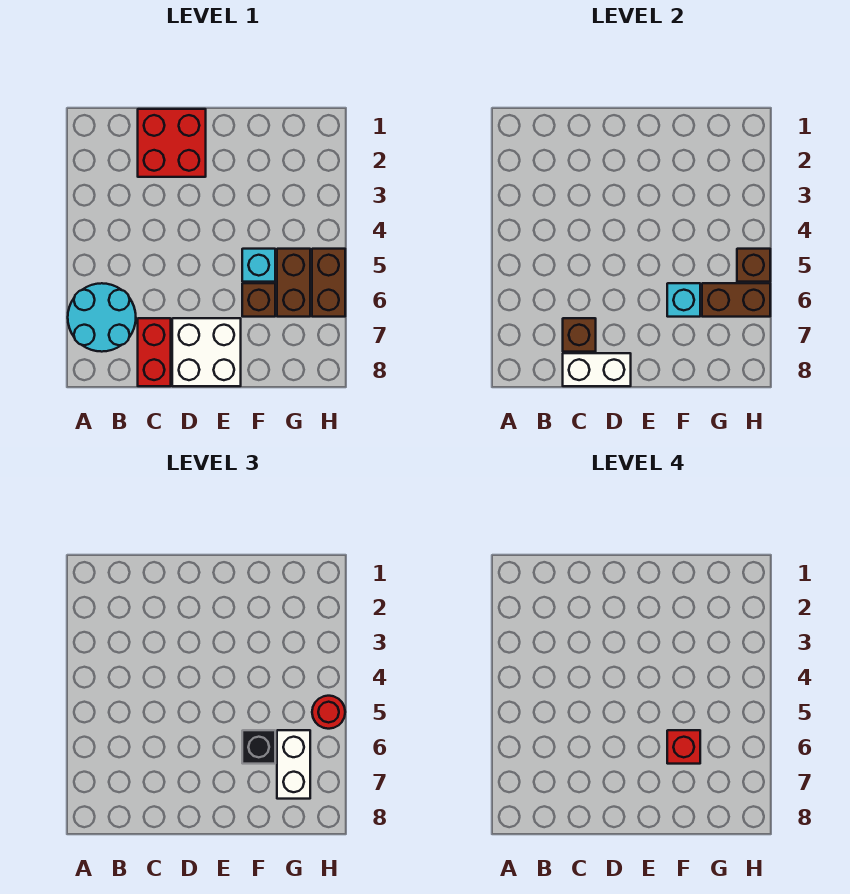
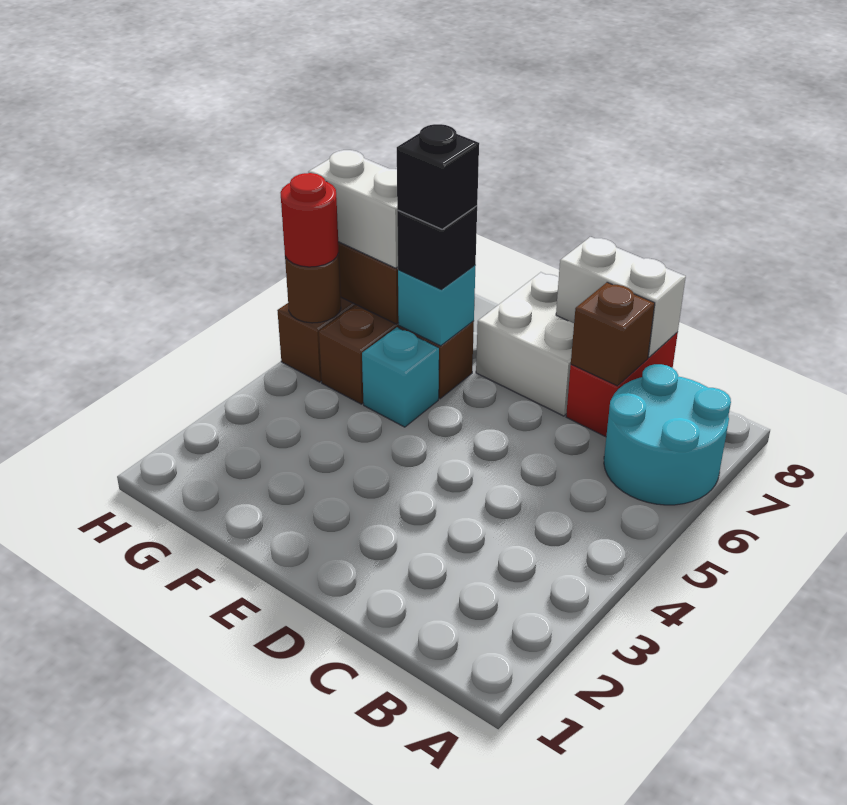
red brick C1:D2 level 1 -> none
red brick F6 level 4 -> black brick F6 level 4
white brick G6:G7 level 3 -> white brick G6:H6 level 3
brown brick H5 level 2 -> brown round brick H5 level 2

